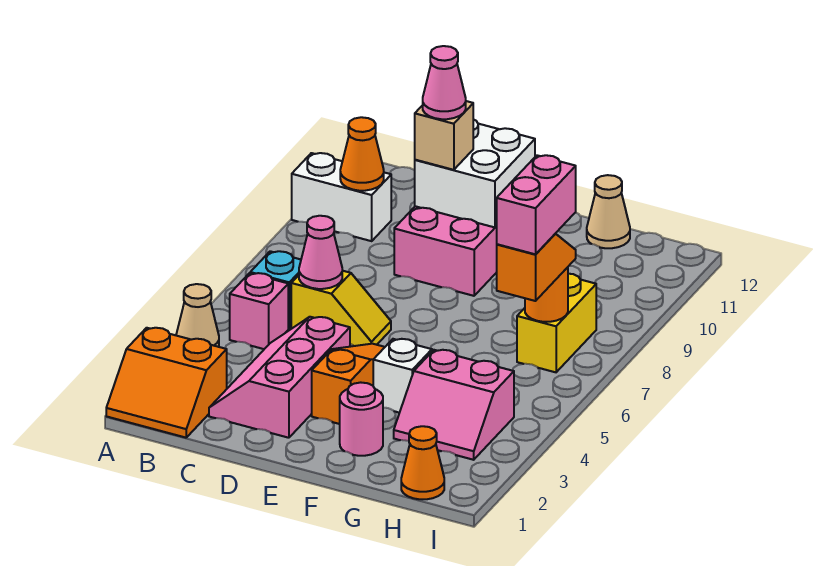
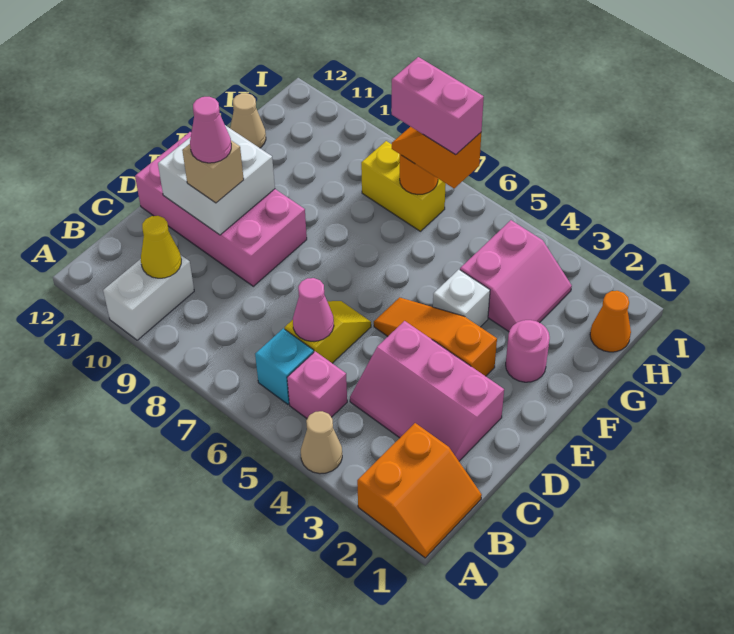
orange cone B10 level 2 -> yellow cone B10 level 2

